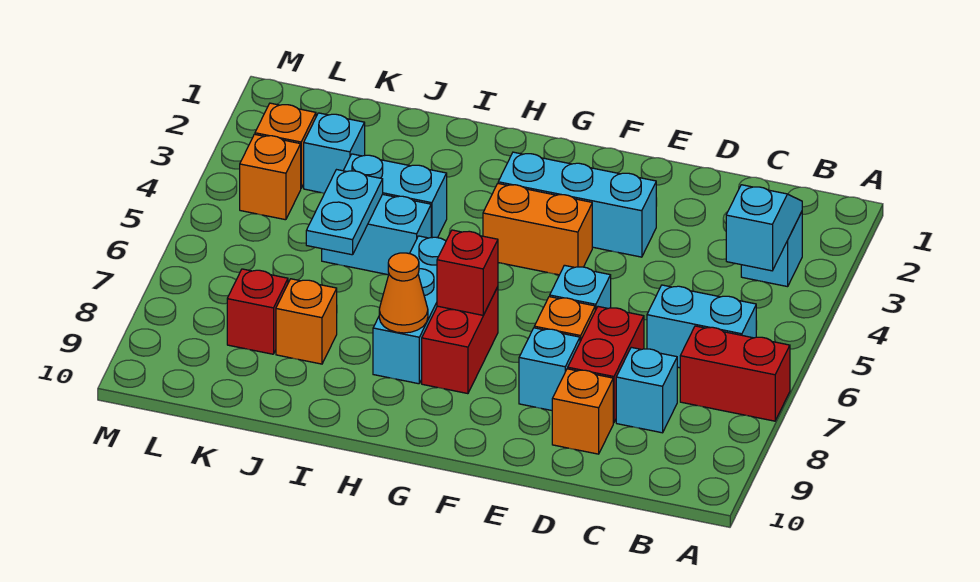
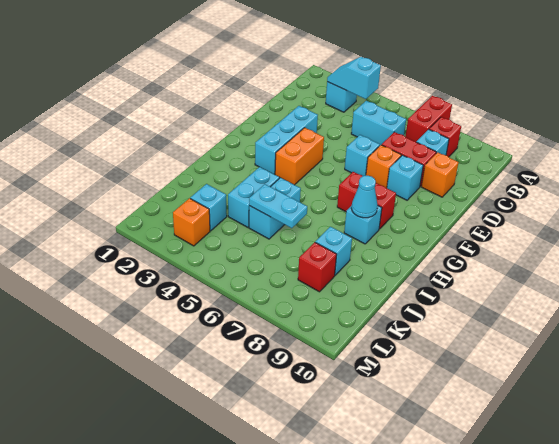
cyan brick B6:C6 level 1 -> cyan brick C5:C6 level 1
red brick G7 level 2 -> red brick B8 level 1
cyan brick H6:H8 level 1 -> cyan brick H8 level 1
orange cone H8 level 2 -> cyan cone H8 level 2
orange brick J8 level 1 -> cyan brick J8 level 1
orange brick L4 level 1 -> none

